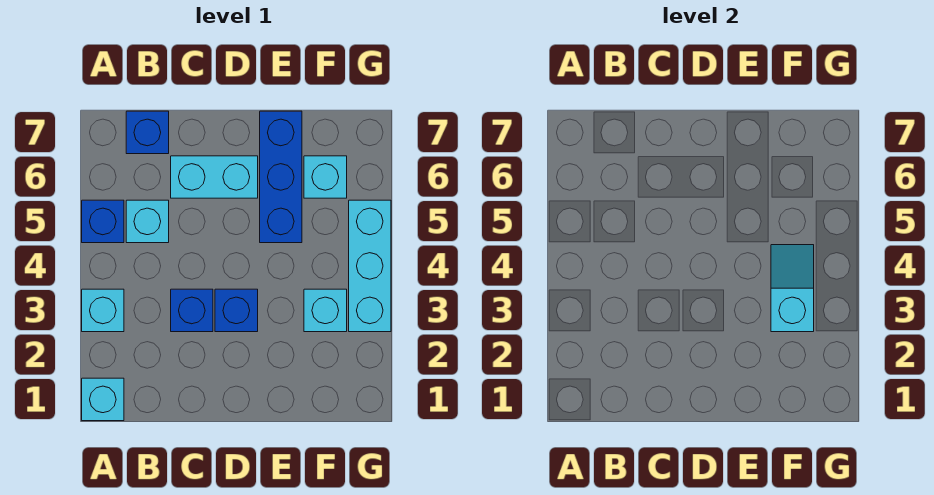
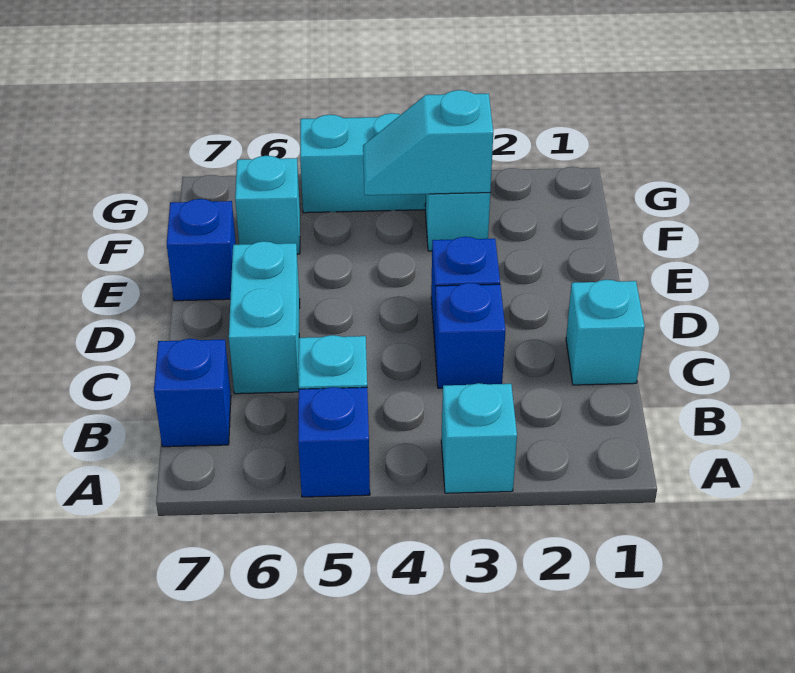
cyan brick A1 level 1 -> cyan brick C1 level 1
blue brick E5:E7 level 1 -> blue brick E7 level 1

